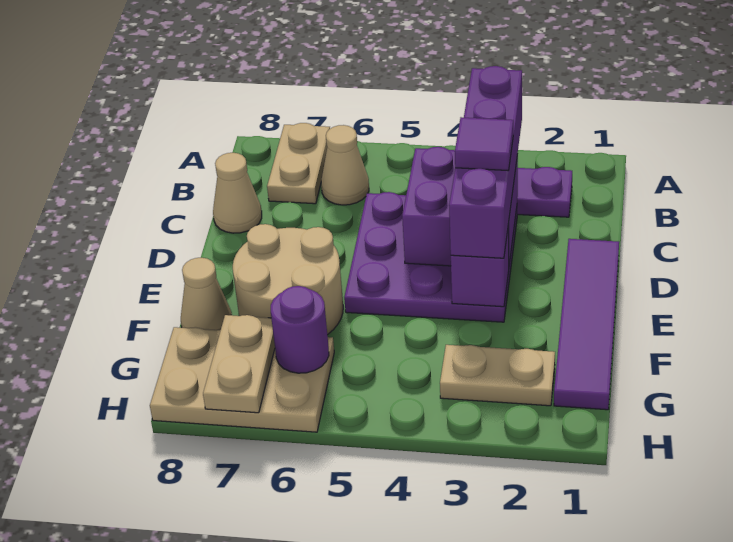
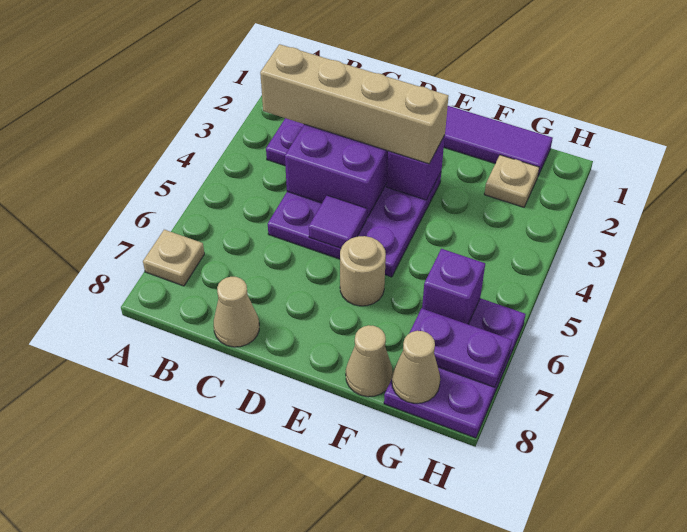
tan plate A7:B7 level 1 -> tan plate A7 level 1
purple brick B3:E3 level 3 -> tan brick B3:E3 level 3
tan cone B6 level 1 -> tan cone G8 level 2
purple tile D3 level 4 -> purple tile D5 level 2
tan round brick E6:F7 level 1 -> tan round brick E6 level 1
tan plate G2:G3 level 1 -> tan plate G2 level 1
tan plate G6:H8 level 1 -> purple plate G6:H8 level 1
purple round brick G6 level 2 -> purple brick G6 level 2
tan plate G7:H7 level 2 -> purple plate G7:H7 level 2

